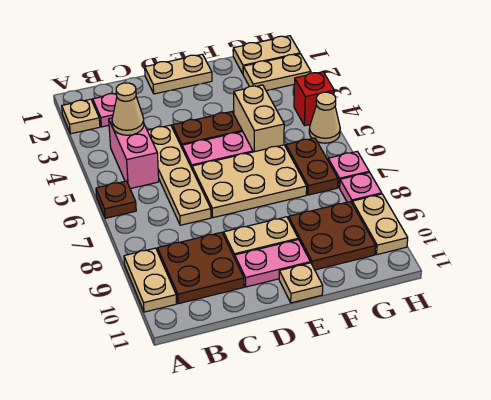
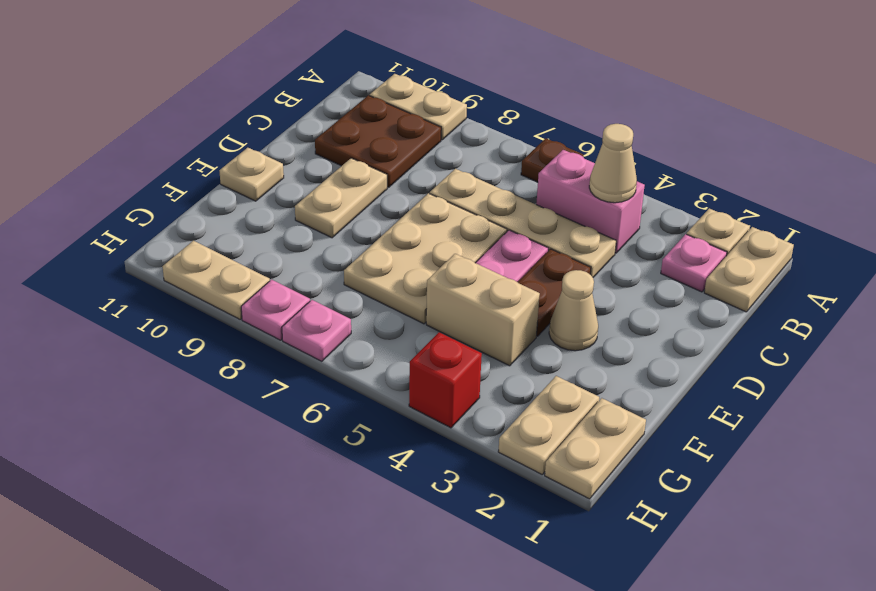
tan plate D1:E1 level 1 -> tan plate A1:B1 level 1
pink plate D10:E10 level 1 -> none
brown plate F9:G10 level 1 -> none
brown plate G6:G7 level 1 -> none
tan cone H5 level 1 -> tan cone E3 level 1

